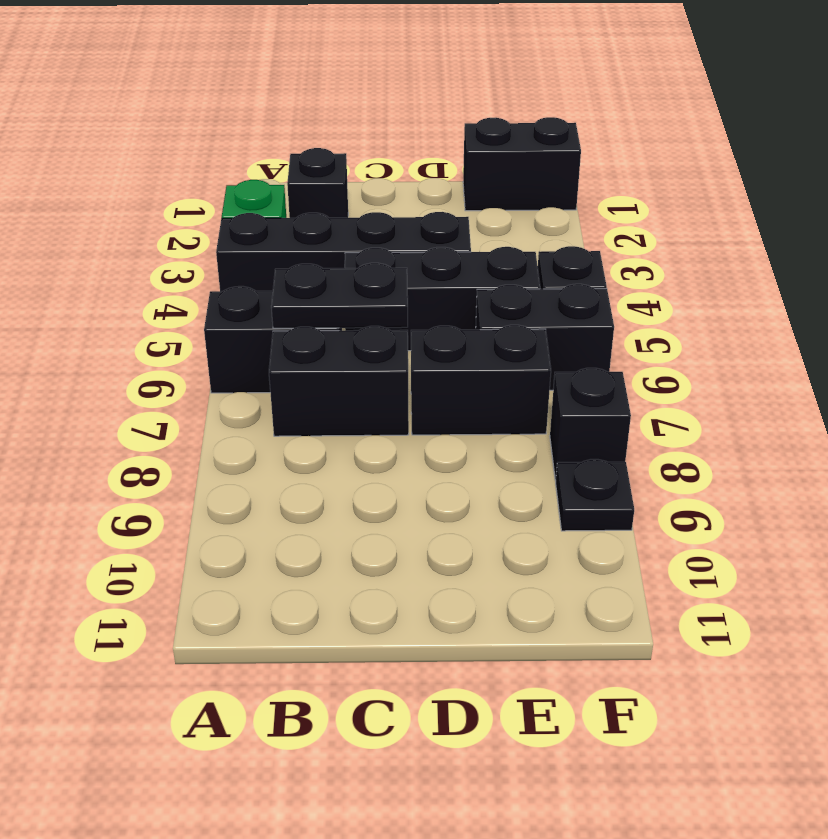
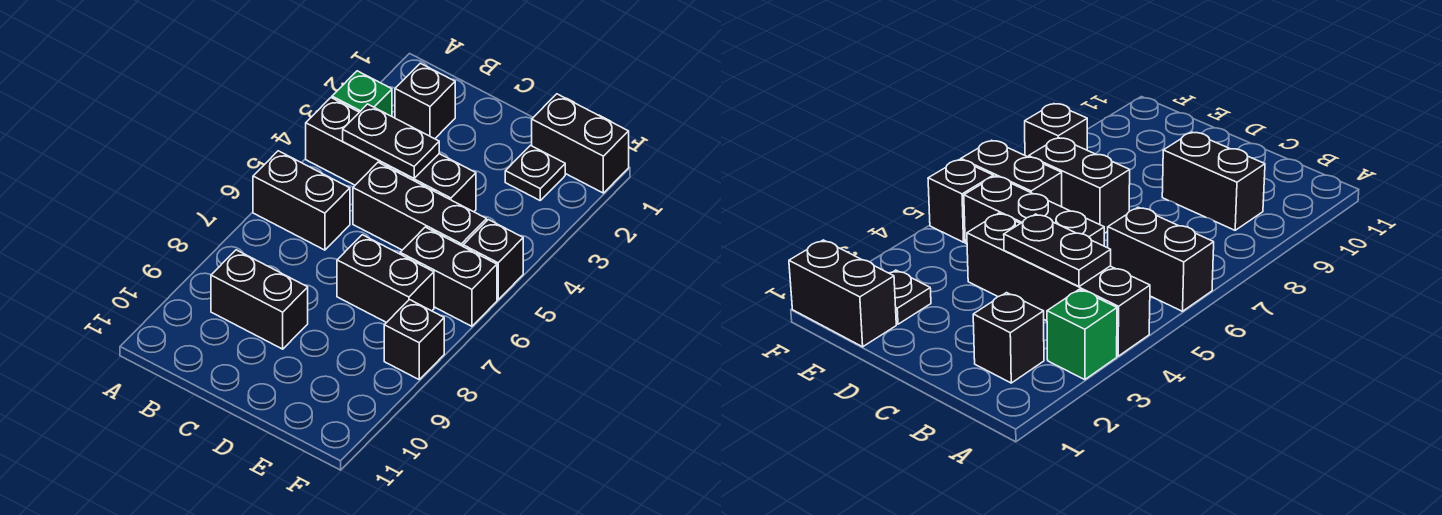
black plate B6:C6 level 2 -> black plate B4:C4 level 2
black brick B7:C7 level 1 -> black brick B9:C9 level 1
black plate F9 level 1 -> black plate E2 level 1

